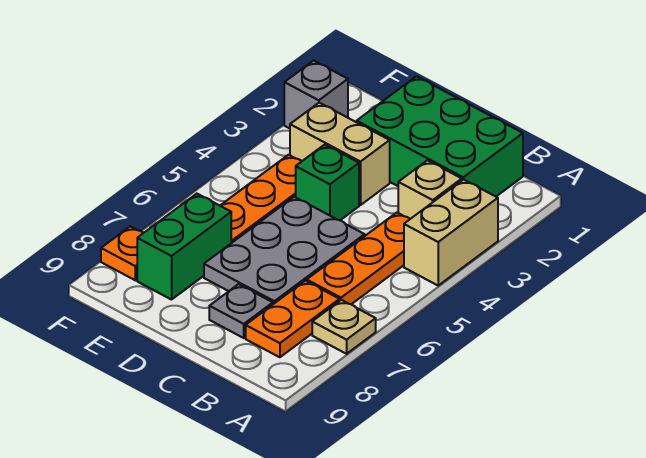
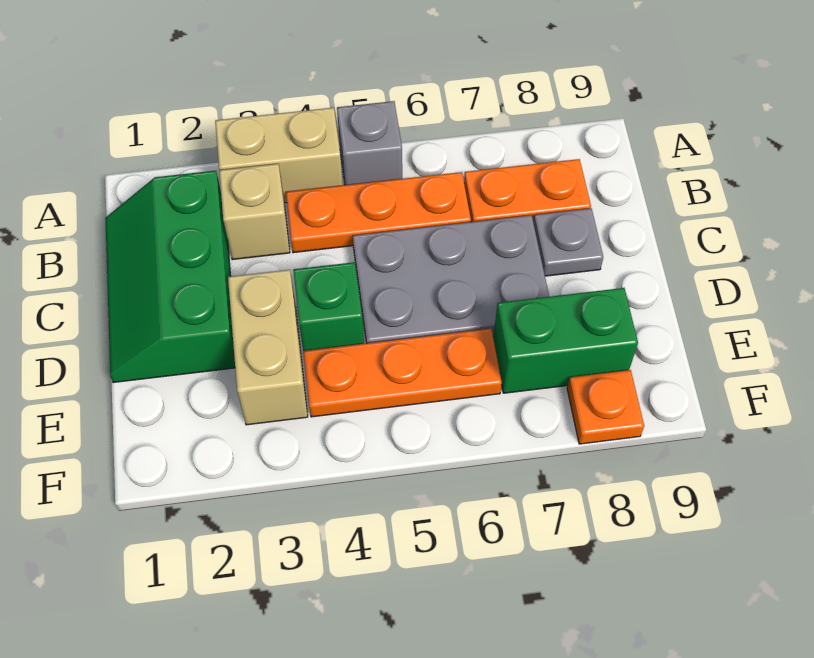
tan plate A7 level 1 -> none
green brick B1:D2 level 1 -> green slope B1:D2 level 1 top 2
grey brick F2 level 1 -> grey brick A5 level 1

